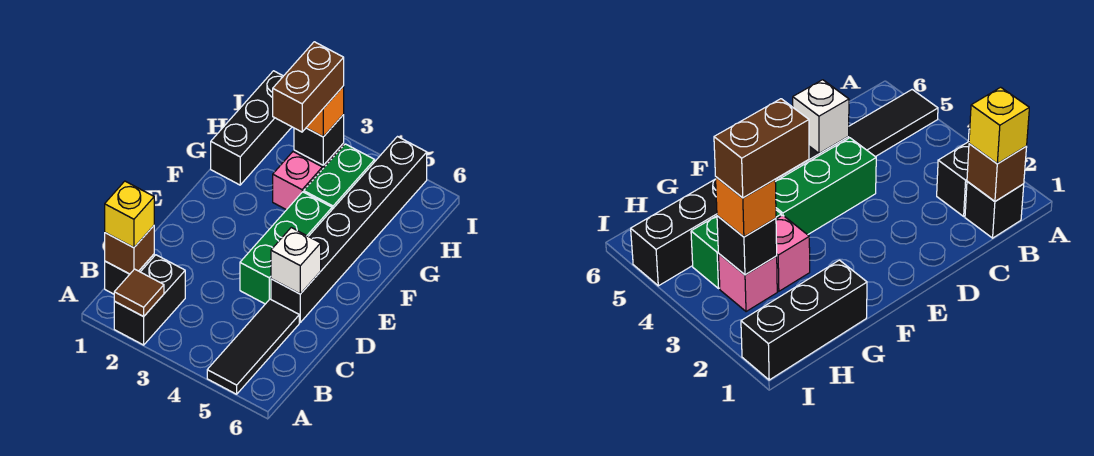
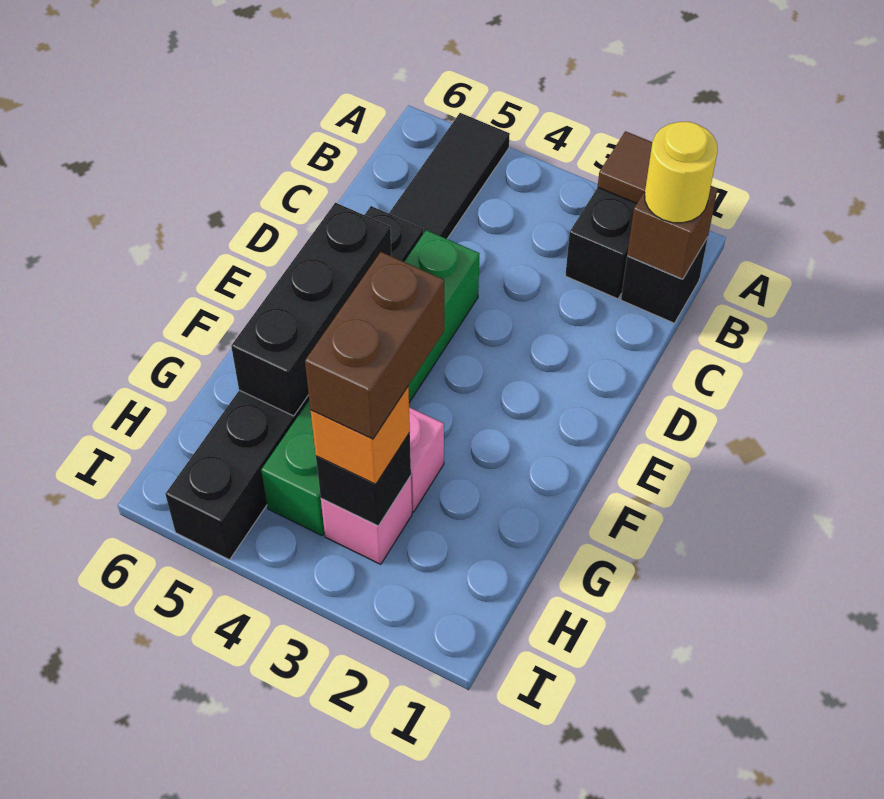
yellow brick B1 level 3 -> yellow round brick B1 level 3
white brick D5 level 2 -> none
black brick G1:I1 level 1 -> black brick E5:G5 level 2

